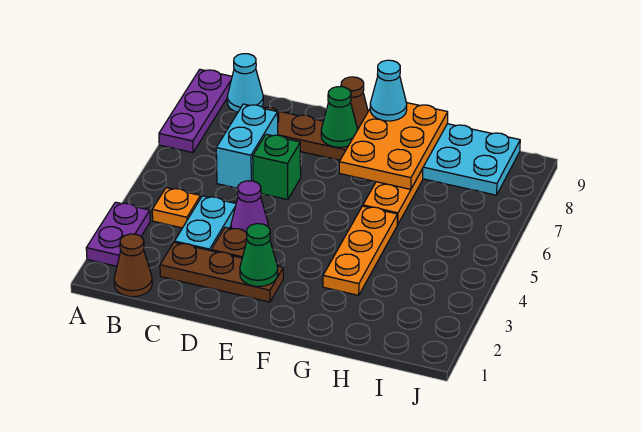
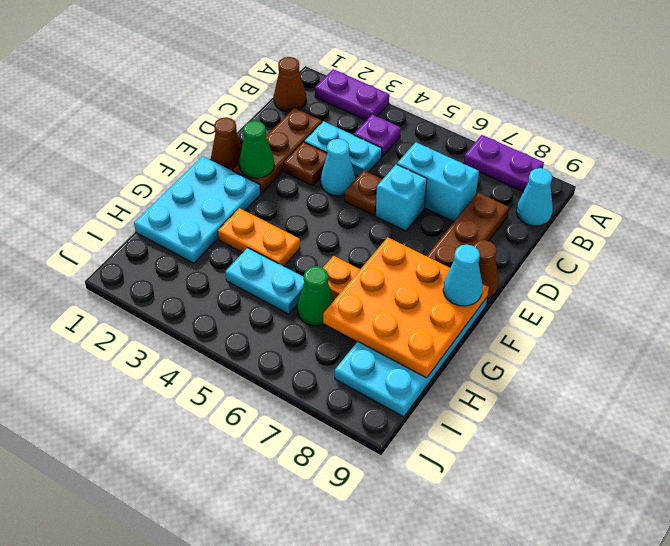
purple plate A7:A9 level 1 -> purple plate A7:A8 level 1
orange plate B4 level 1 -> purple plate B4 level 1
purple cone D4 level 1 -> cyan cone D4 level 1
none -> brown plate D5 level 1
green brick D6 level 1 -> cyan brick D6 level 1
none -> brown cone E1 level 1
green cone E8 level 2 -> green cone H6 level 1
none -> cyan plate F1:H2 level 1
orange plate F7:G9 level 2 -> orange plate F7:H9 level 2
orange plate G3:G5 level 1 -> orange plate G3:G4 level 1
none -> cyan plate H4:H5 level 1

